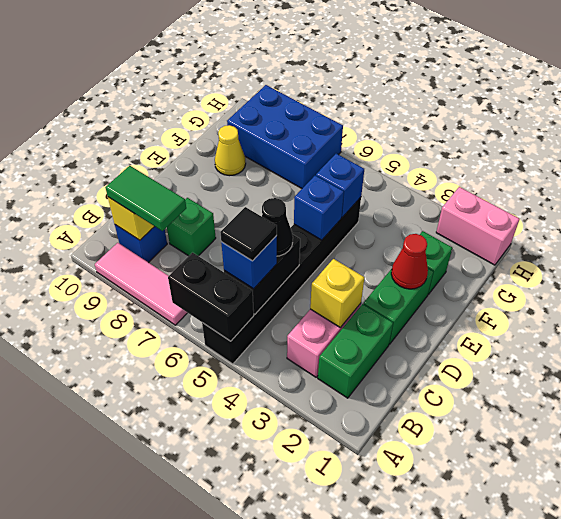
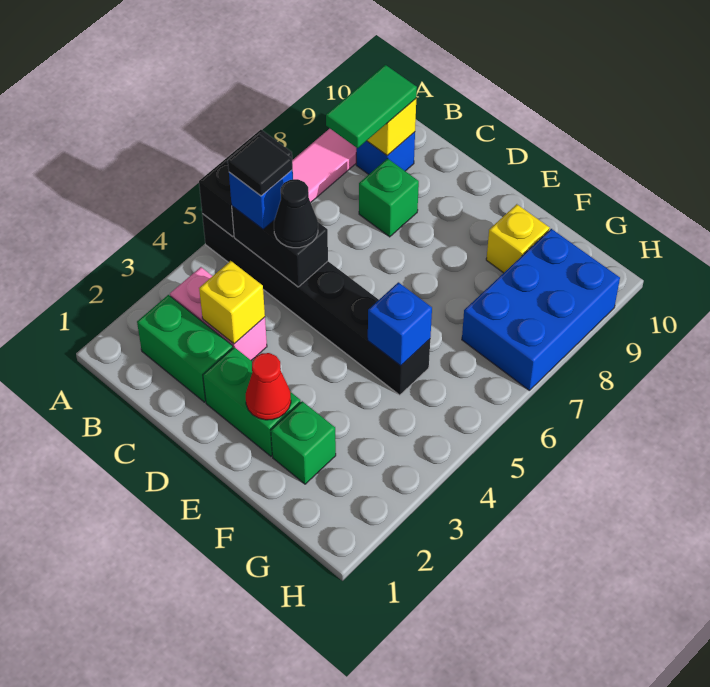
blue brick E5 level 2 -> none
yellow cone F9 level 1 -> yellow brick F9 level 1
pink brick H1:H2 level 1 -> none

